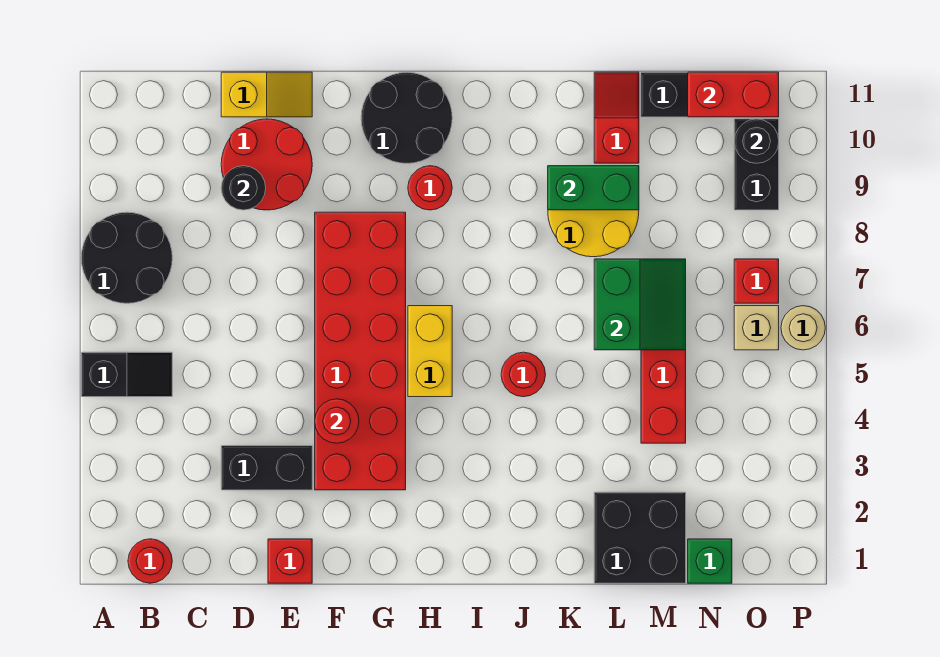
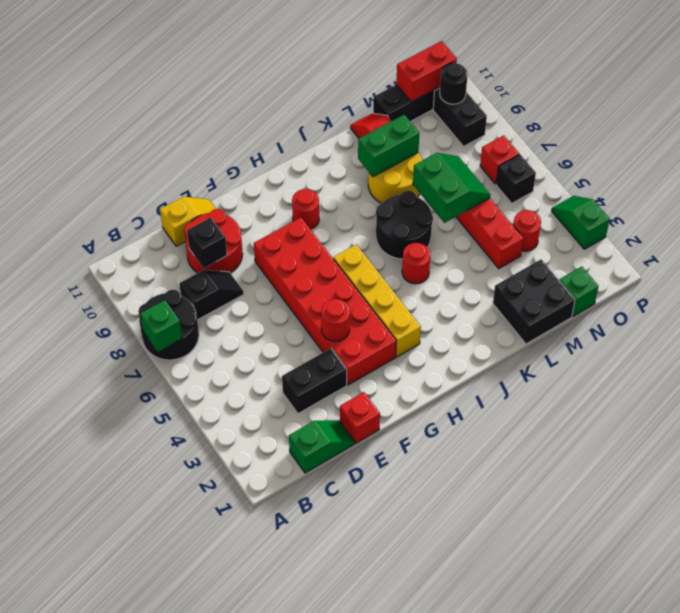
black slope A5:B5 level 1 top A -> black slope C8:D8 level 1 top C
none -> green brick A7 level 2
red round brick B1 level 1 -> red round brick N4 level 1
none -> green slope C1:D1 level 1 top C
black round brick D9 level 2 -> black brick D9 level 2
black round brick G10:H11 level 1 -> black round brick J6:K7 level 1
yellow brick H5:H6 level 1 -> yellow brick H3:H6 level 1
tan brick O6 level 1 -> black brick O6 level 1
none -> green slope P3:P4 level 1 top 3
tan round brick P6 level 1 -> none

